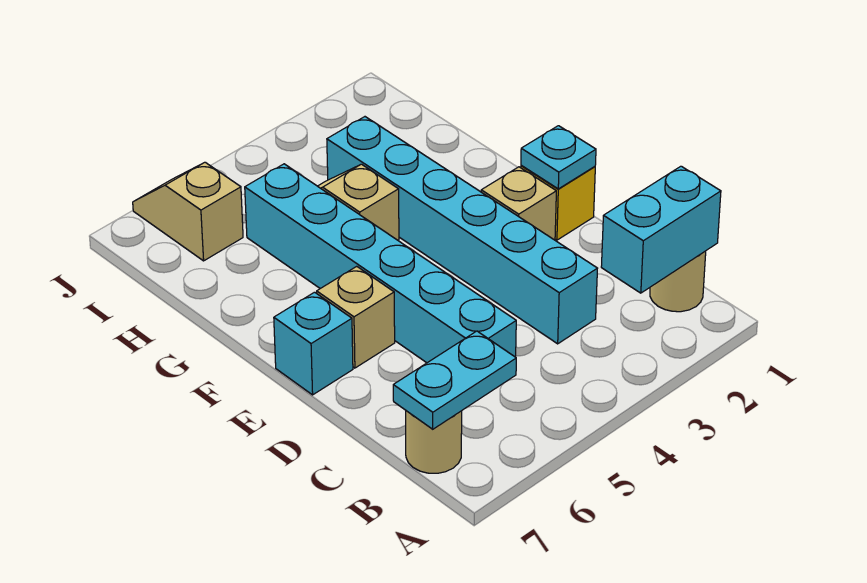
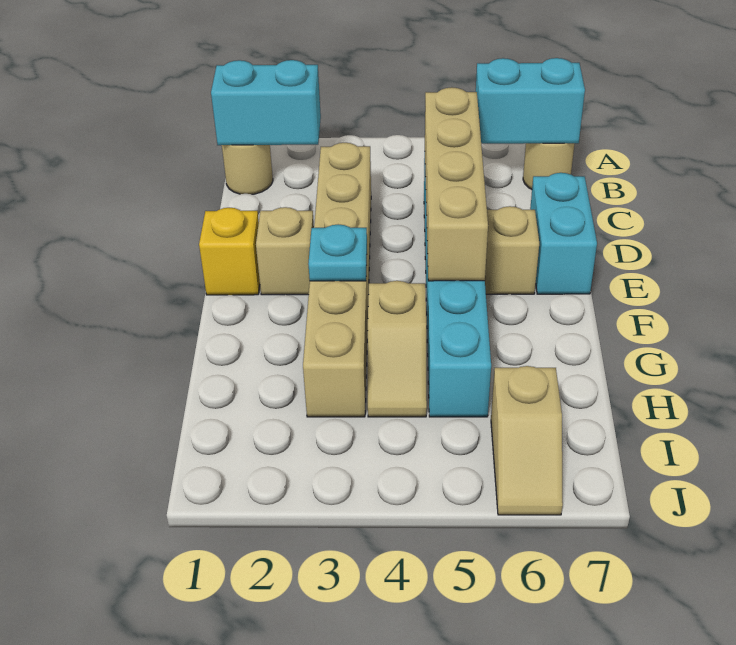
cyan plate B6:B7 level 2 -> cyan brick B6:B7 level 2
cyan brick C3:H3 level 1 -> tan brick C3:H3 level 1
none -> tan brick C5:F5 level 2
cyan plate E1 level 2 -> cyan plate F3 level 2
cyan brick E7 level 1 -> cyan brick D7:E7 level 1

